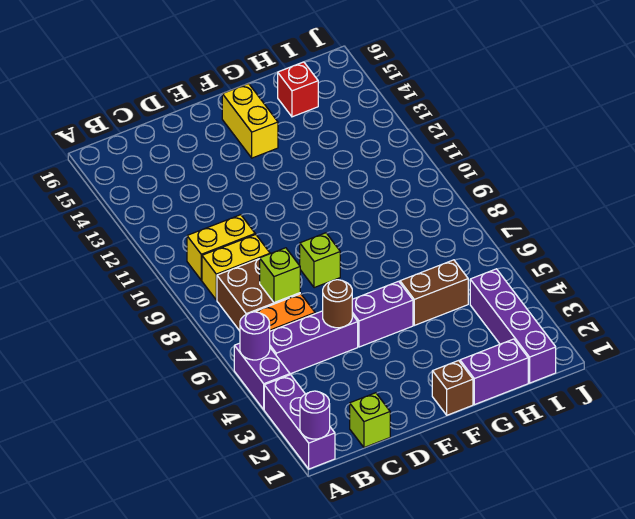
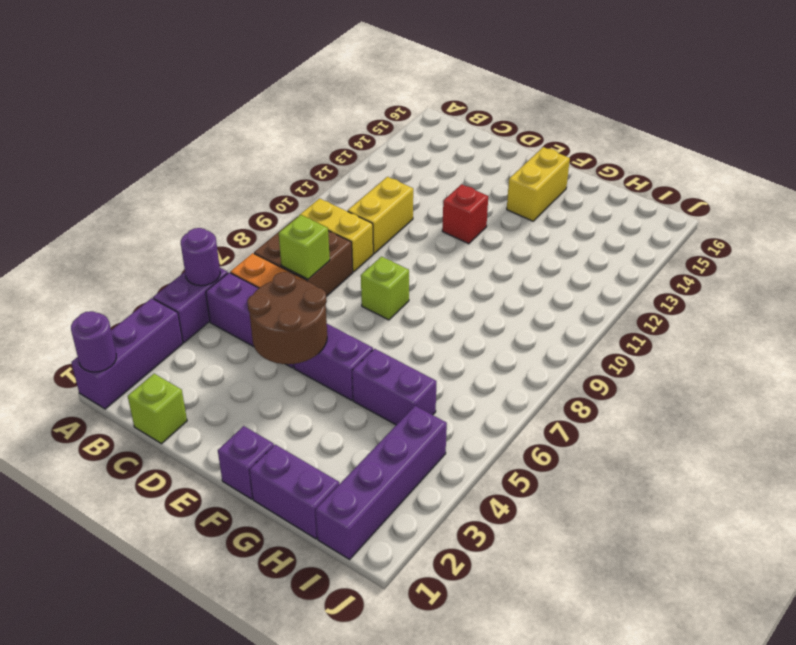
yellow brick B10:C10 level 1 -> yellow brick C10:C11 level 1
brown round brick D5 level 2 -> brown round brick D4:E5 level 2
brown brick F1 level 1 -> purple brick F1 level 1
brown brick G5:H5 level 1 -> purple brick G5:H5 level 1
red brick H15 level 1 -> red brick E12 level 1

